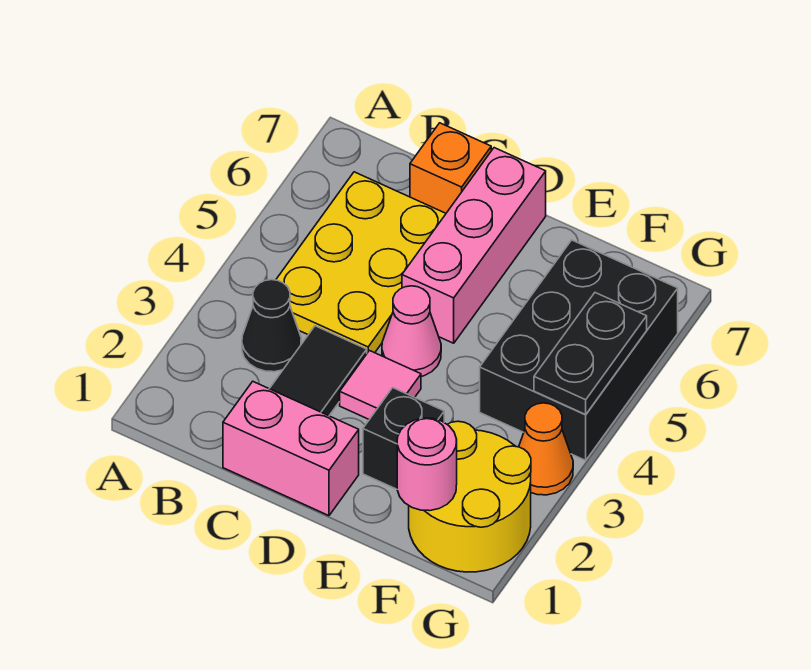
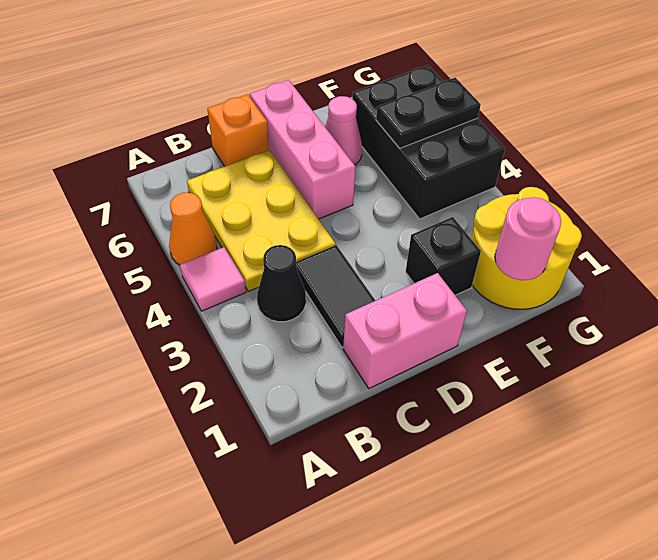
pink tile D3 level 1 -> pink tile A4 level 1
pink cone D4 level 1 -> pink cone E6 level 1
orange cone G3 level 1 -> orange cone A5 level 1
black plate G4:G5 level 2 -> black plate F5:G5 level 2

